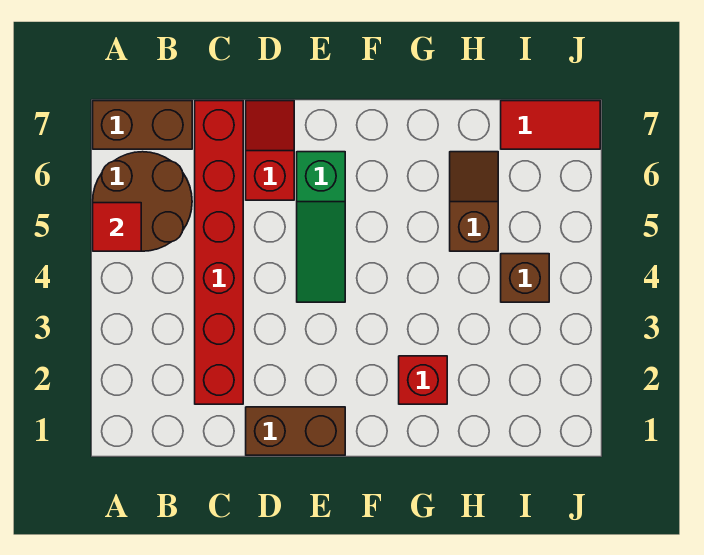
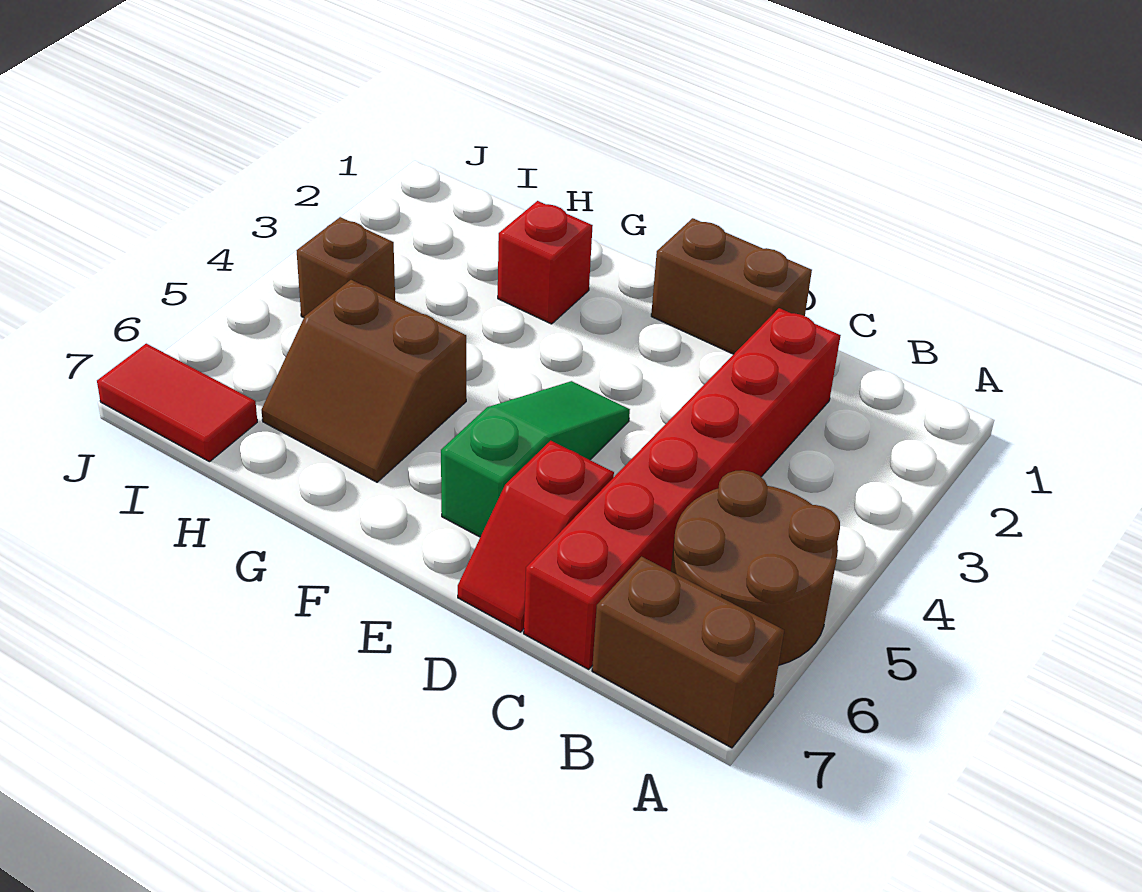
red tile A5 level 2 -> none
brown slope H5:H6 level 1 top 5 -> brown slope G5:H6 level 1 top 5

